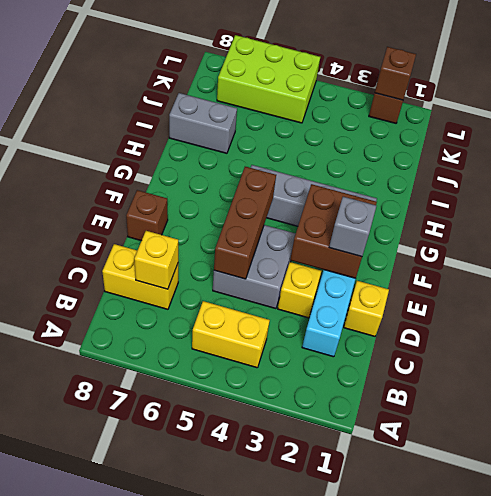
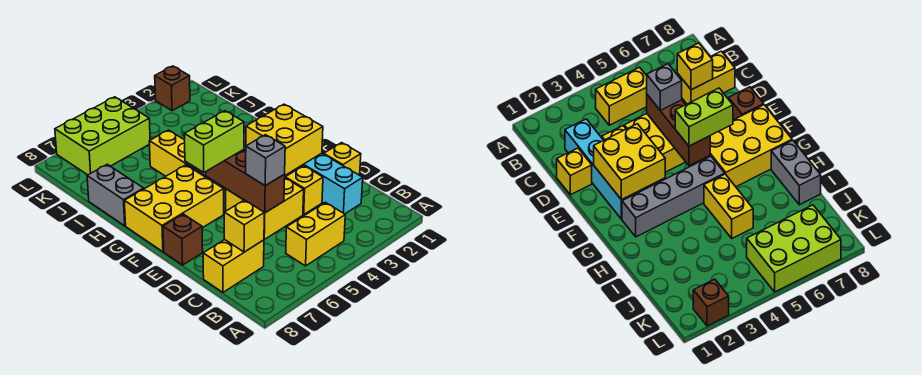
grey brick D4:E5 level 1 -> yellow brick D4:E5 level 1
brown brick E2:F3 level 2 -> yellow brick E2:F3 level 2
grey brick E2 level 3 -> grey brick D5 level 3
none -> lime brick F5:F6 level 3
none -> yellow brick F6:G8 level 1
none -> yellow brick H5:I5 level 1
grey brick I7:I8 level 1 -> grey brick H8:I8 level 1
brown brick L2 level 2 -> none

